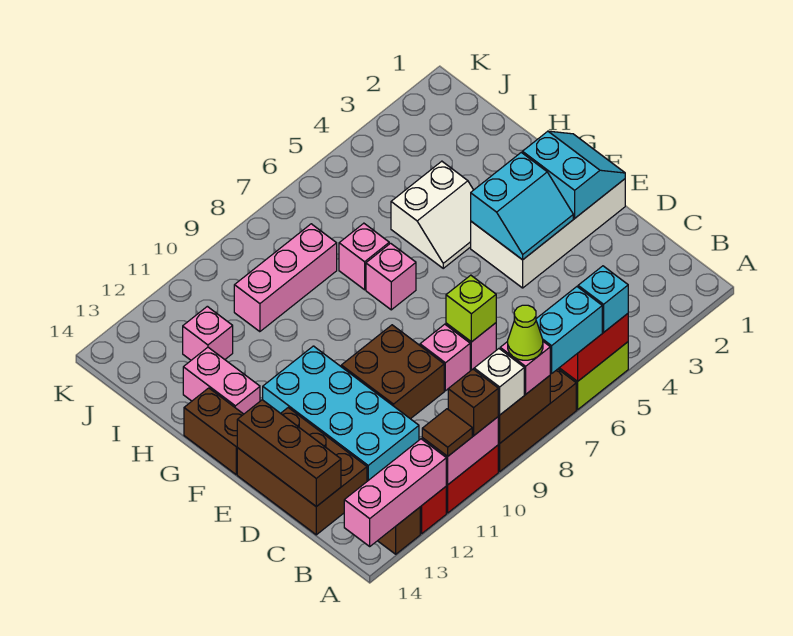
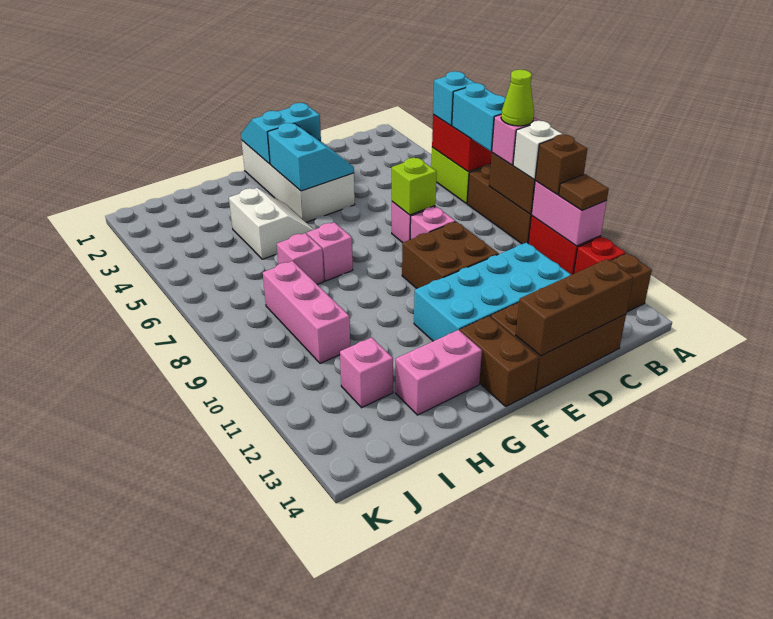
pink brick A12:A14 level 2 -> none
brown brick F14:G14 level 1 -> brown brick F13:F14 level 1

